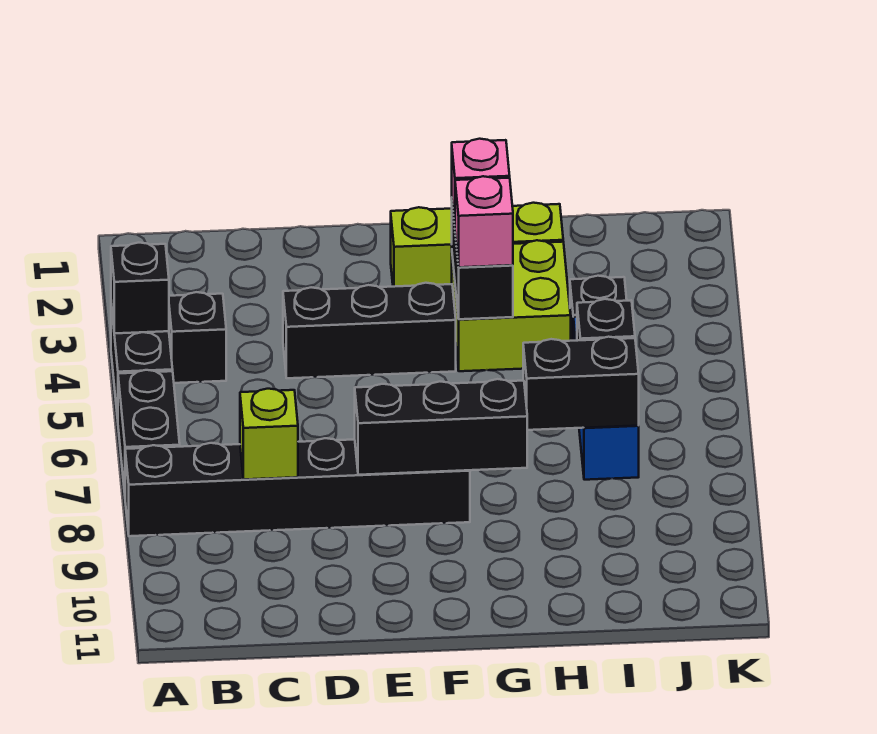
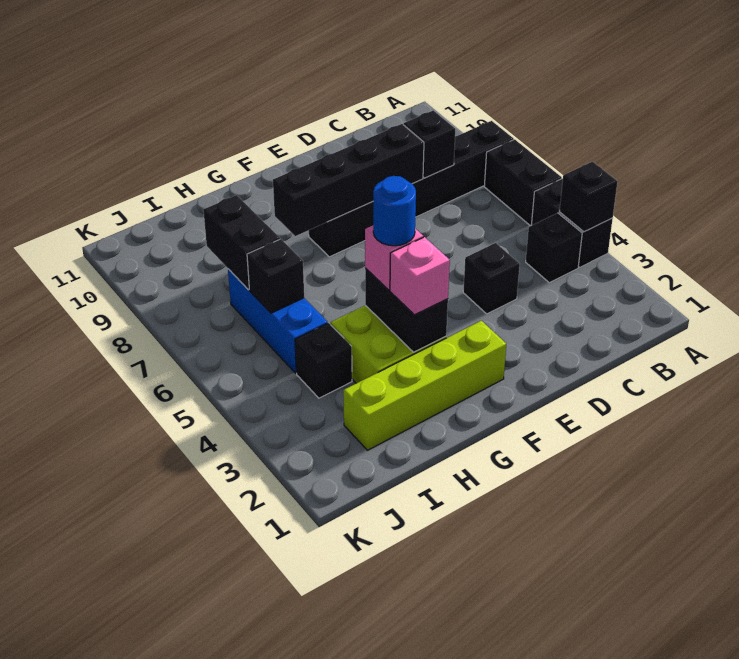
lime brick C8 level 2 -> black brick C8 level 2
black brick D4:F4 level 1 -> black brick D4 level 1
black brick E8:G8 level 2 -> black brick D8:G8 level 2
lime brick F2:H2 level 1 -> lime brick F2:I2 level 1
none -> blue round brick G4 level 4
black brick H7:I7 level 2 -> black brick I7:I8 level 2

